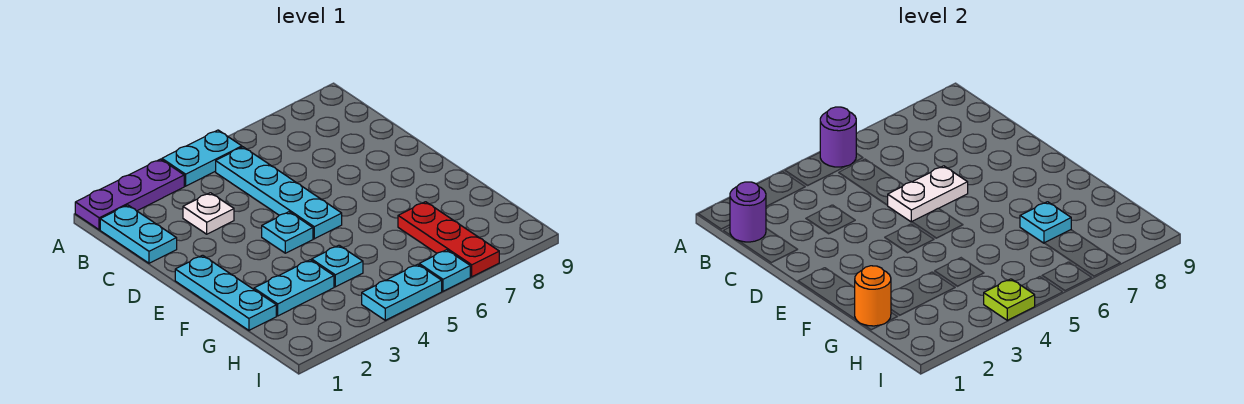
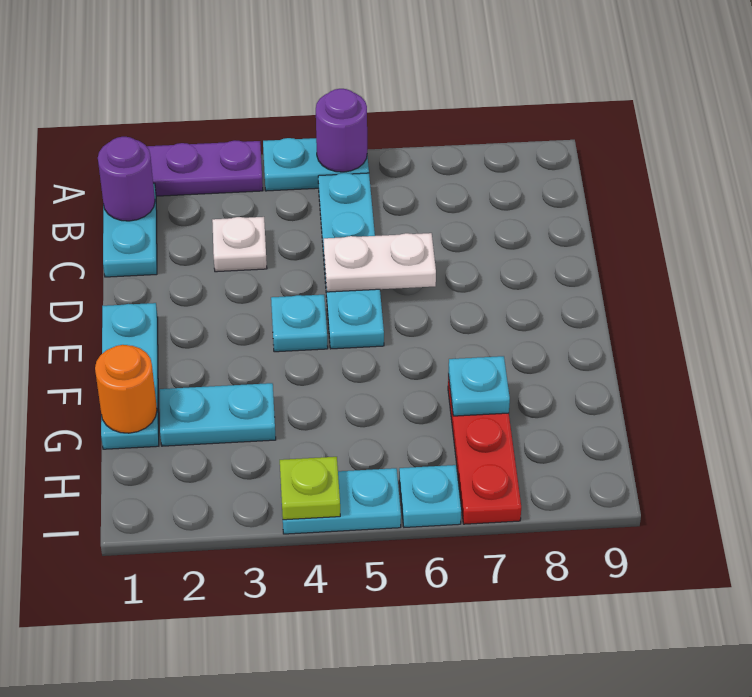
cyan plate G4 level 1 -> none

